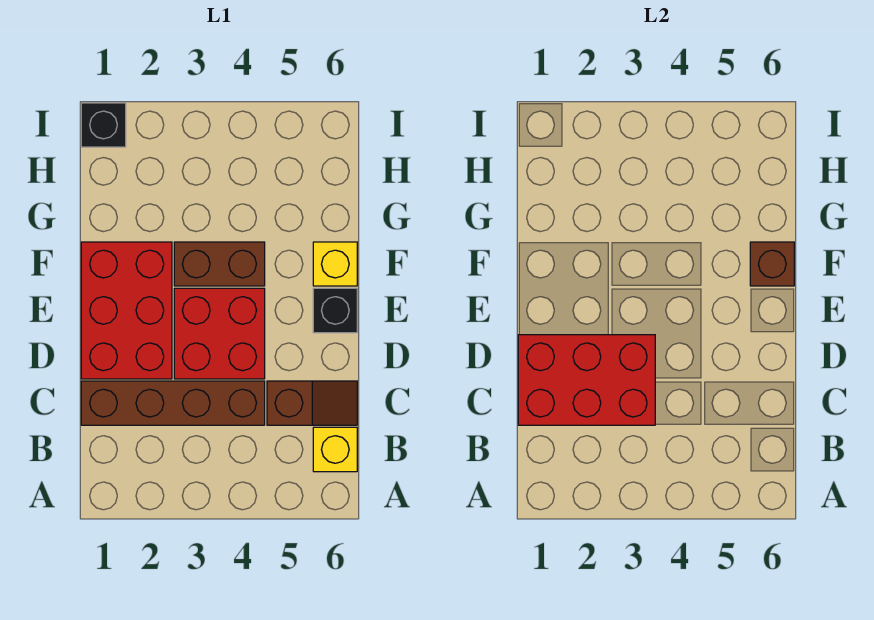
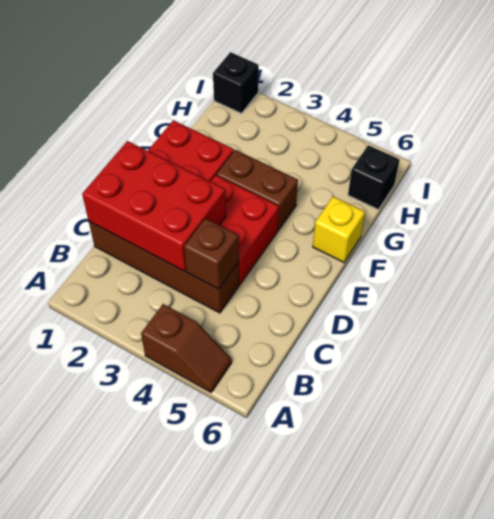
yellow brick B6 level 1 -> none
brown slope C5:C6 level 1 top 5 -> brown slope A4:A5 level 1 top 4
black brick E6 level 1 -> black brick H6 level 1
brown brick F6 level 2 -> brown brick C4 level 2

